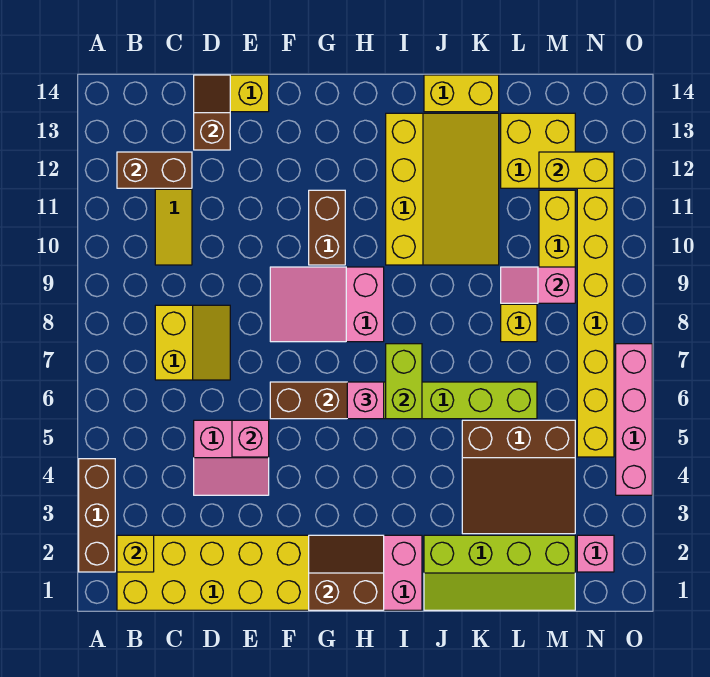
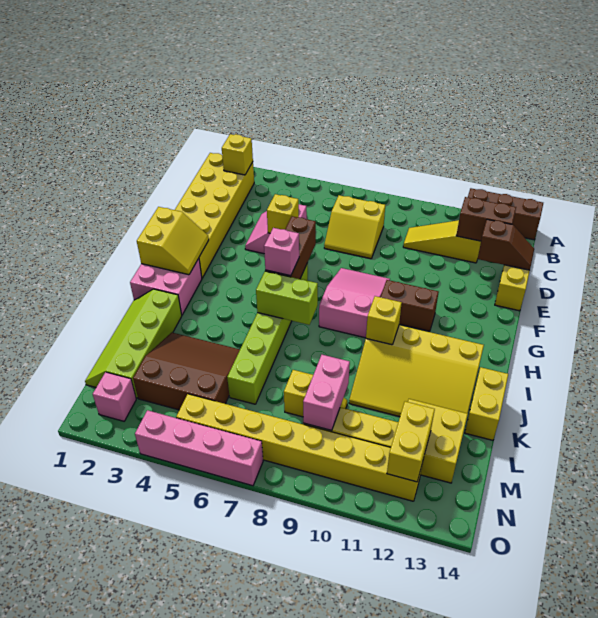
brown brick A2:A4 level 1 -> brown brick A12:A14 level 1
brown brick B12:C12 level 2 -> brown brick C12:C13 level 2
pink brick E5 level 2 -> yellow brick E5 level 2
brown slope G1:H2 level 2 top 1 -> yellow slope G1:H2 level 2 top 1
none -> yellow brick I10 level 2
brown slope K3:M5 level 1 top 5 -> brown slope K3:M5 level 1 top M
pink slope L9:M9 level 2 top M -> pink brick L9:M9 level 2

